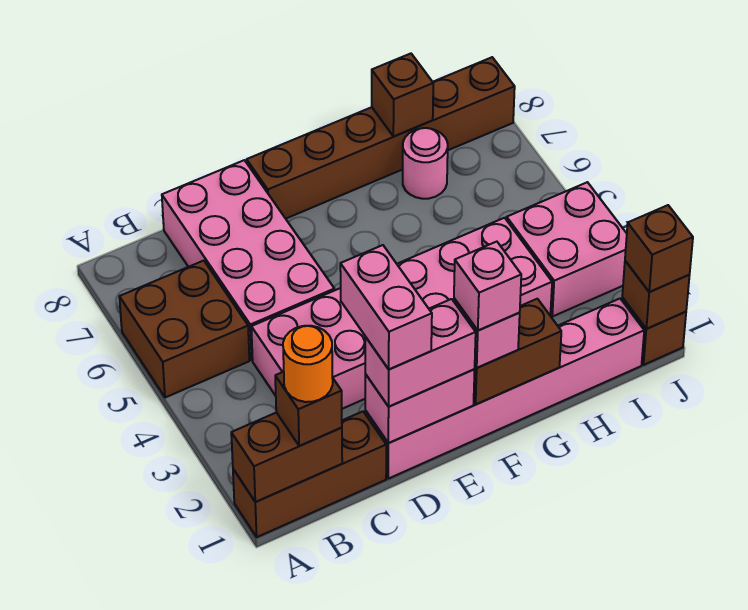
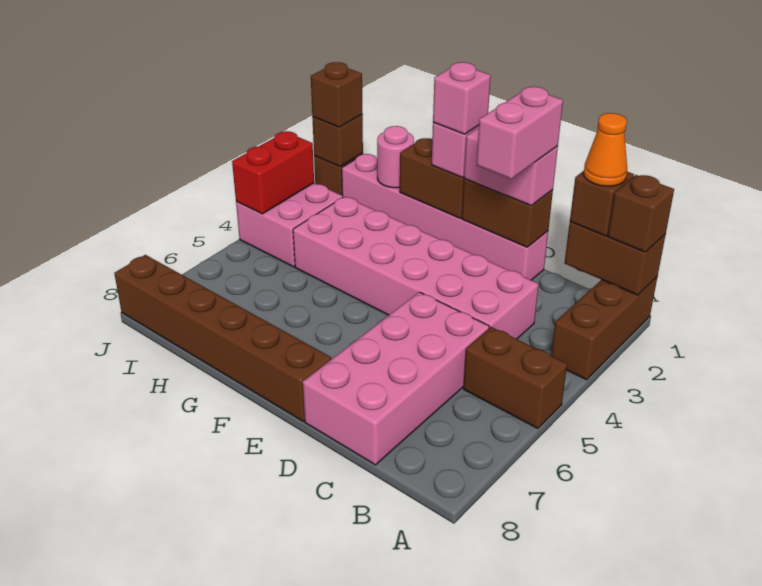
brown brick A1:C1 level 1 -> brown brick A1:A3 level 1
brown brick A5:B6 level 1 -> brown brick A5:B5 level 1
orange round brick B1 level 4 -> orange cone B1 level 4
pink brick D1:E1 level 2 -> brown brick D1:E1 level 2
pink round brick H7 level 1 -> pink round brick H1 level 2
brown brick H8 level 2 -> brown brick A1 level 3
none -> red brick J3:J4 level 2

